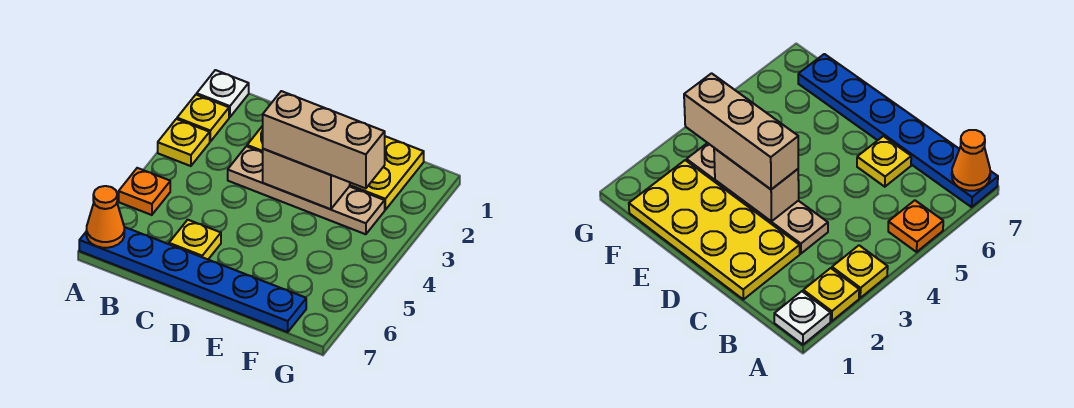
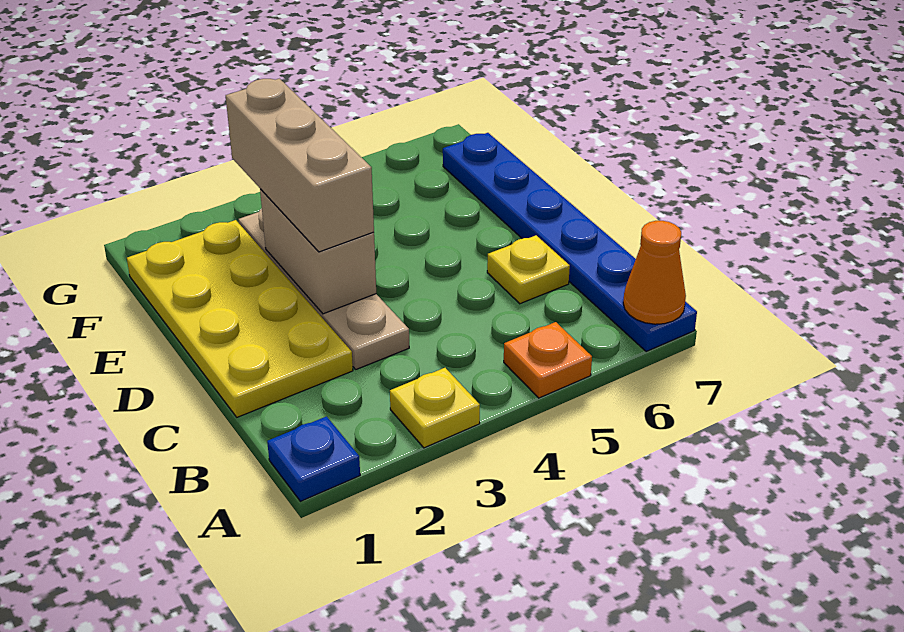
white plate A1 level 1 -> blue plate A1 level 1
yellow plate A2 level 1 -> none

